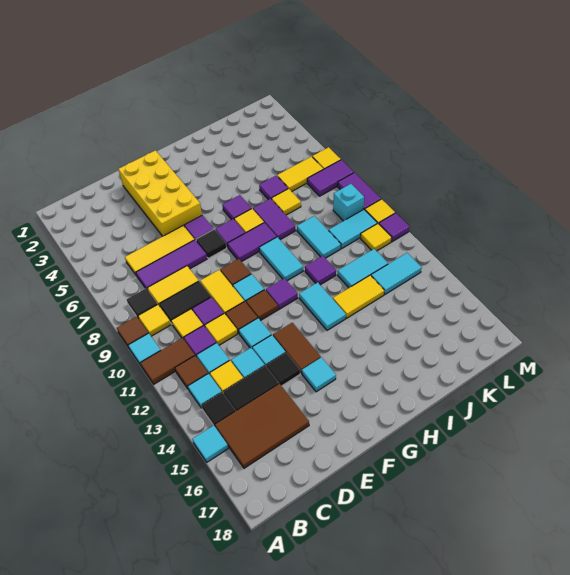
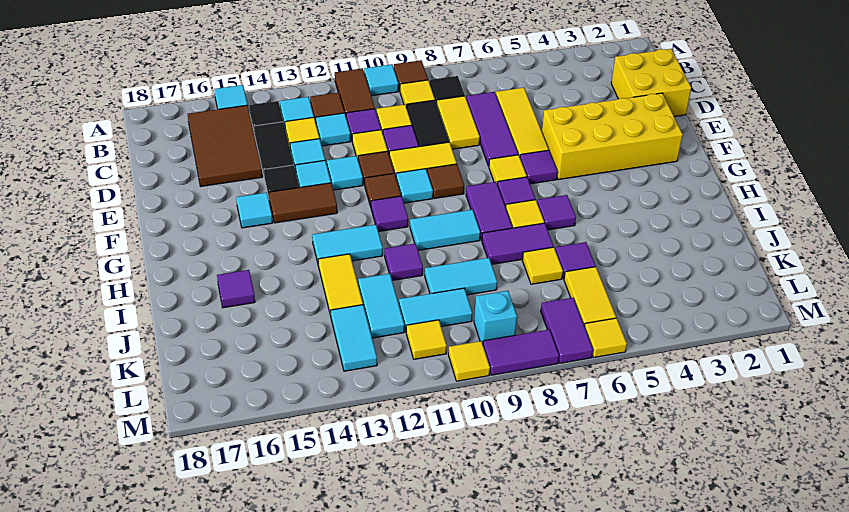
none -> yellow brick C1:D2 level 1
black tile F7 level 1 -> yellow tile F7 level 1
cyan tile K10:L10 level 1 -> cyan tile K10:K11 level 1
purple tile M11 level 1 -> purple tile I16 level 1

